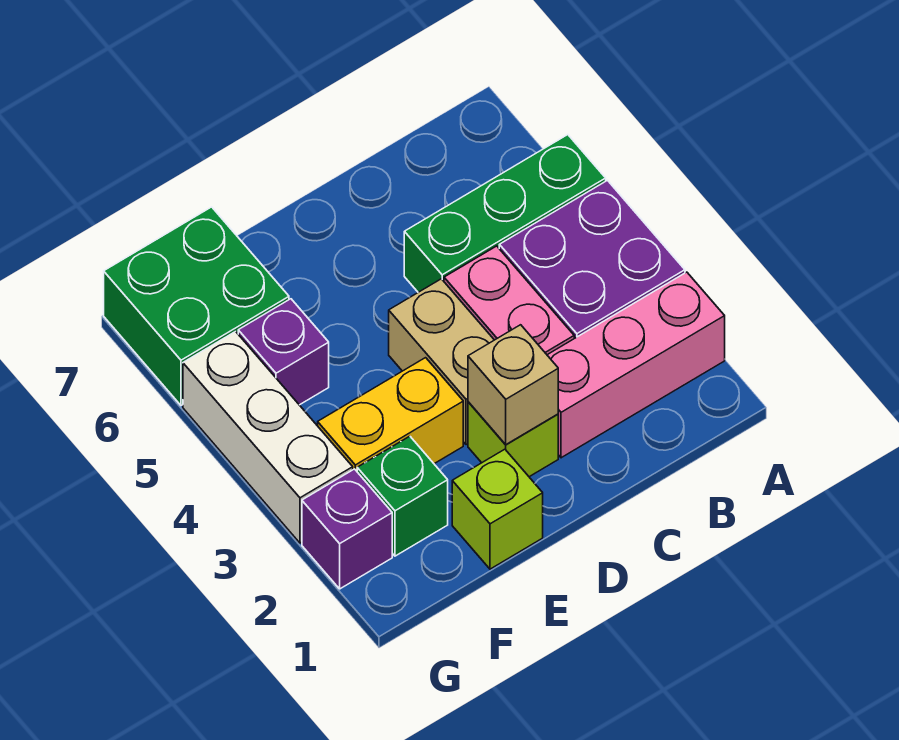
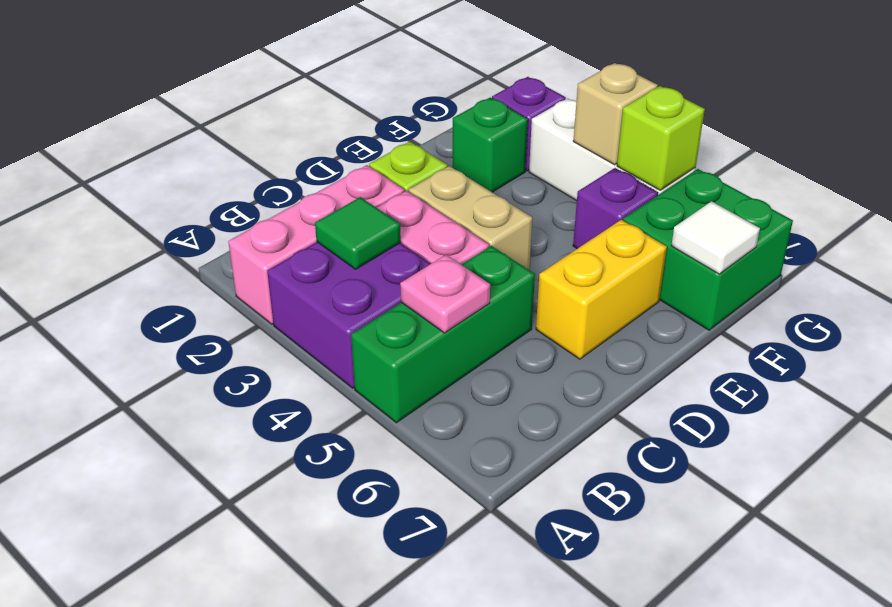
none -> green tile B3 level 2
none -> pink plate B5 level 2
tan brick D2 level 2 -> tan brick G4 level 2
lime brick E1 level 1 -> lime brick G5 level 2
yellow brick E3:F3 level 1 -> yellow brick D6:E6 level 1
none -> white tile F7 level 2

